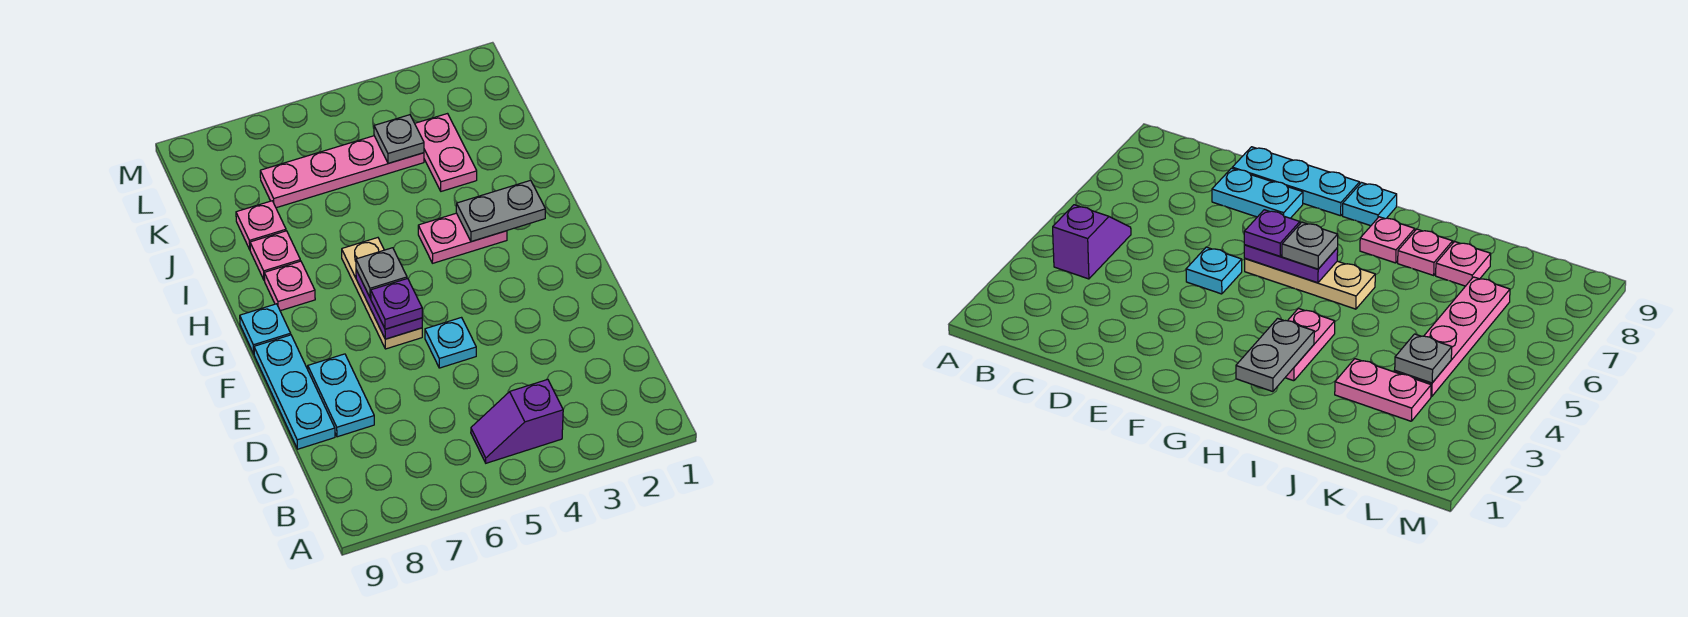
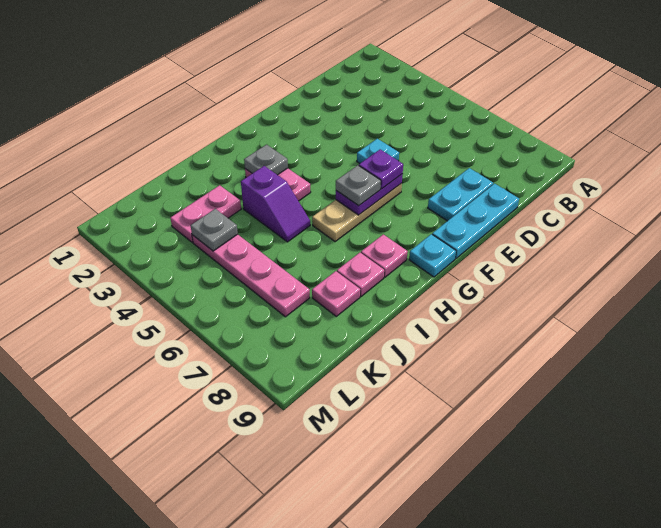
purple slope B4:B5 level 1 top 4 -> purple slope I4:I5 level 1 top 4
grey plate H2:H3 level 2 -> grey plate H3 level 2

